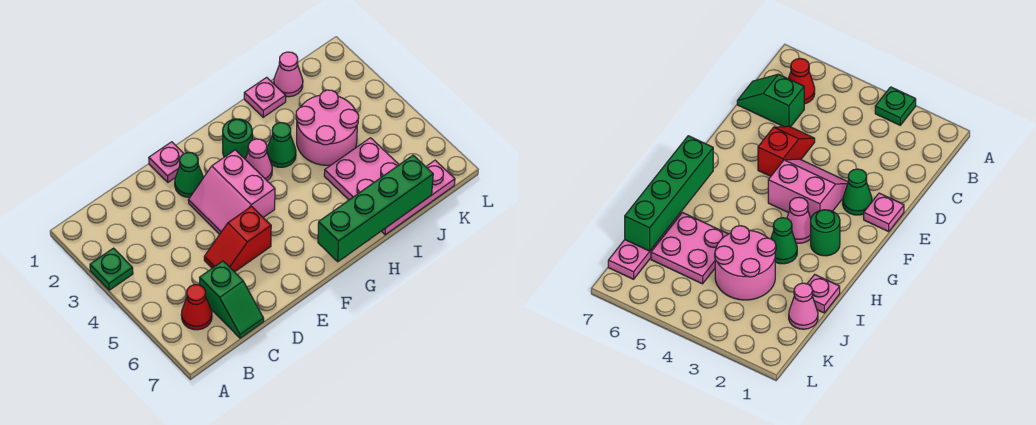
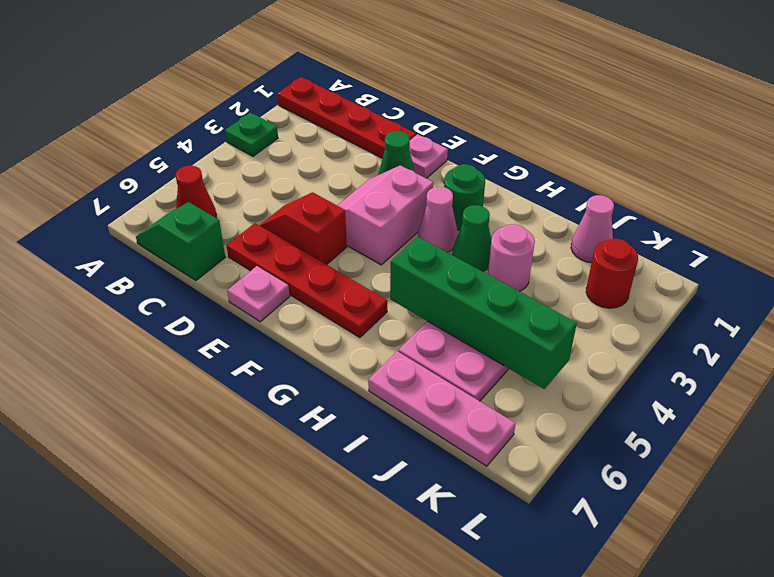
none -> red plate A1:D1 level 1
green slope C6:C7 level 1 top 6 -> green slope B7:C7 level 1 top C
none -> red plate D6:G6 level 1
green brick G7:J7 level 2 -> green brick H5:K5 level 2
pink plate I1 level 1 -> pink plate E7 level 1
pink round brick I3:J4 level 1 -> pink round brick I3 level 1
none -> red round brick K2 level 1

